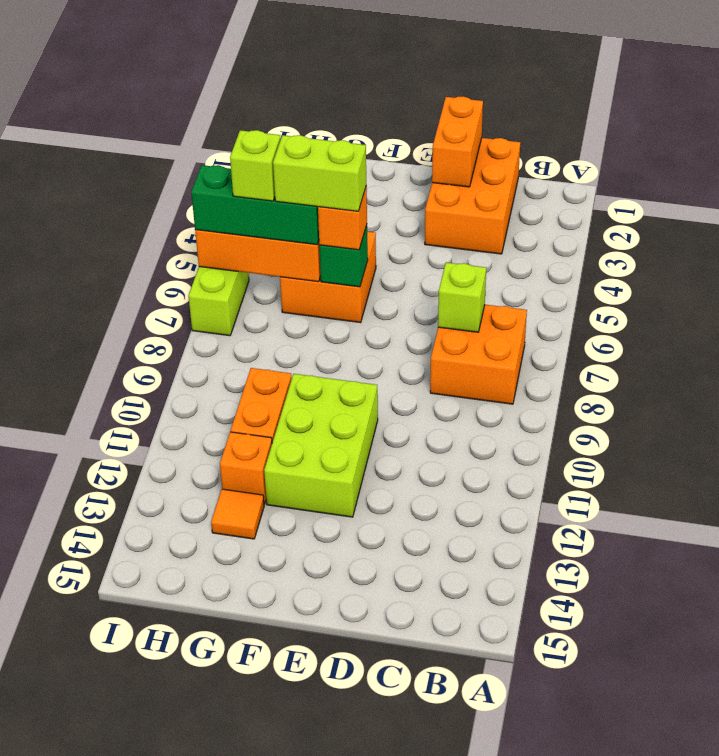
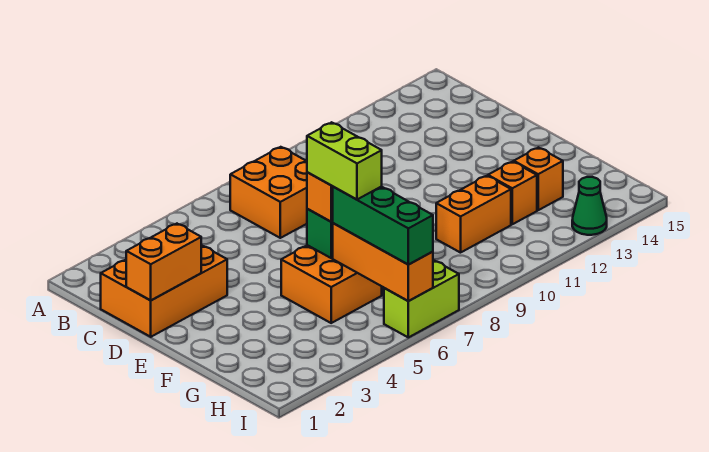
lime brick C7 level 2 -> none
lime brick E10:F12 level 1 -> none
orange tile G13 level 1 -> orange brick G13 level 1
lime brick H6 level 4 -> none
none -> green cone I13 level 1

